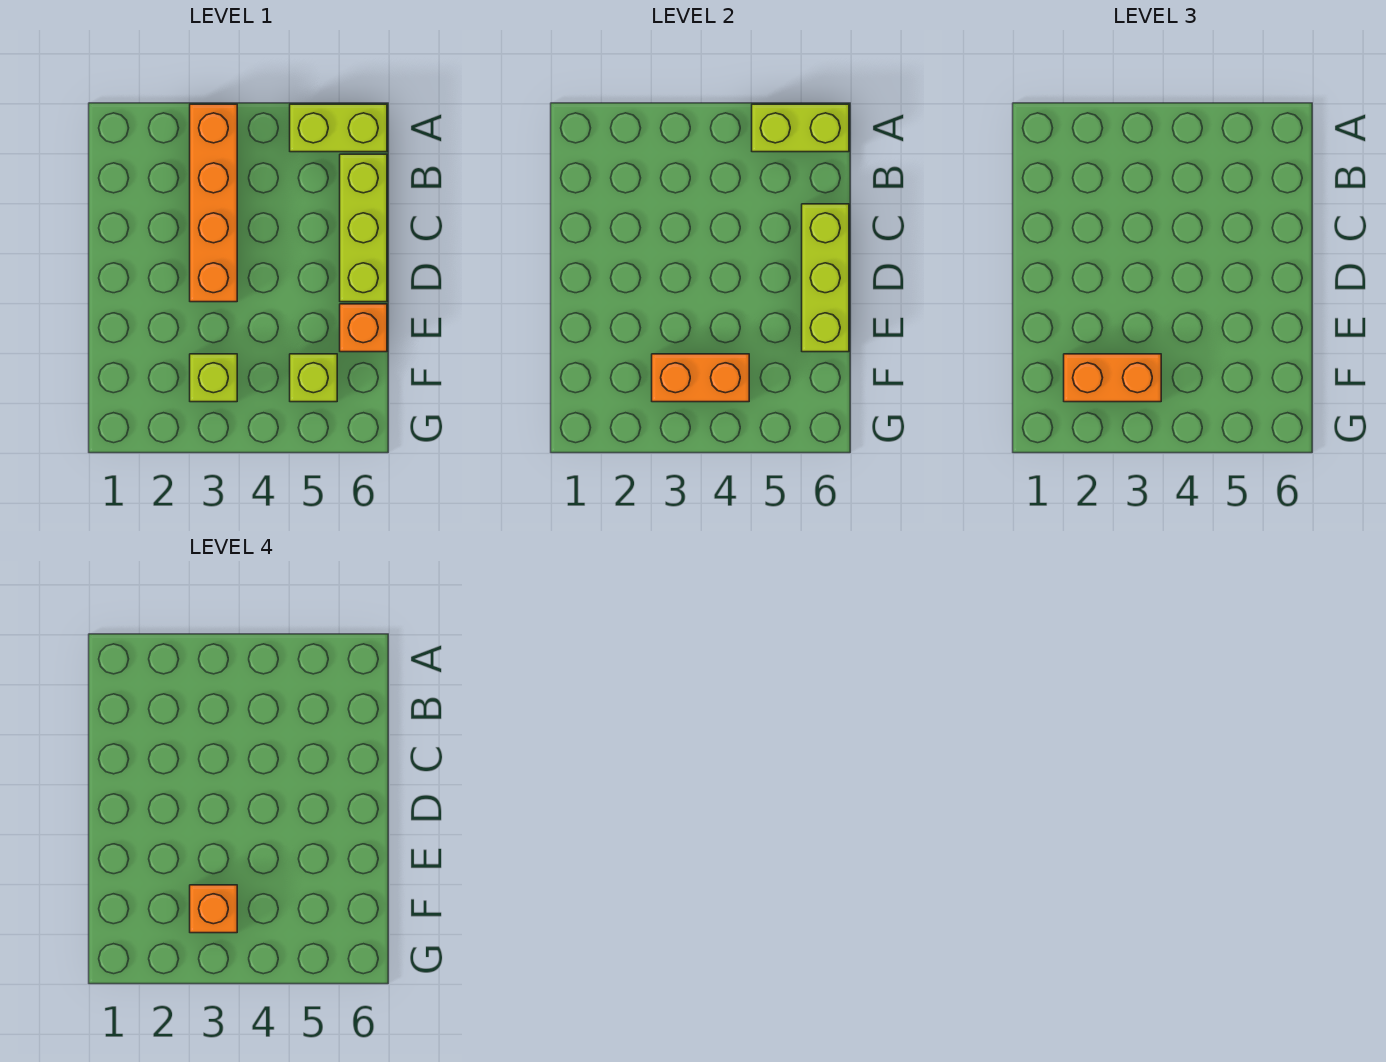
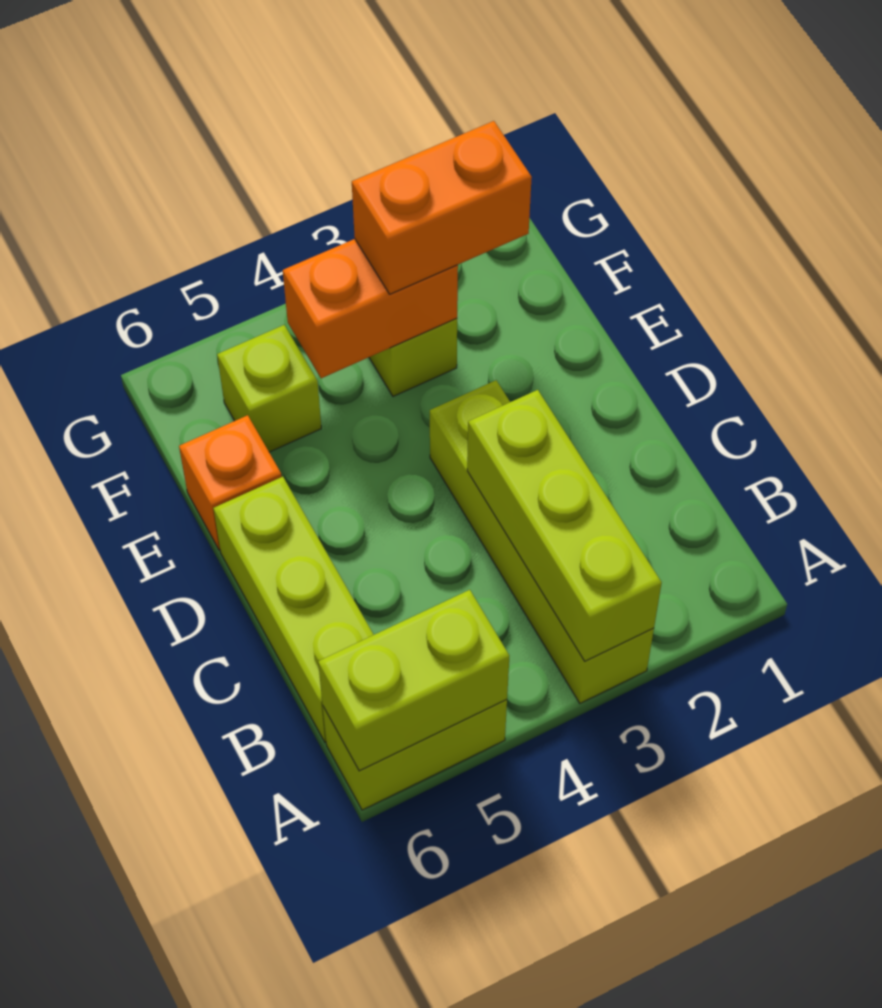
orange brick A3:D3 level 1 -> lime brick A3:D3 level 1
lime brick C6:E6 level 2 -> lime brick A3:C3 level 2
orange brick F3 level 4 -> none

